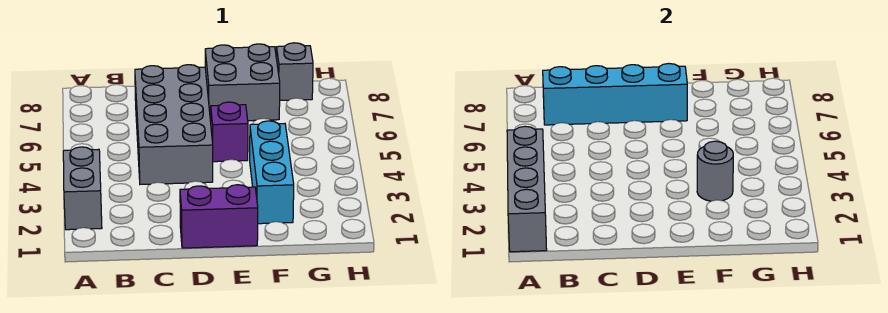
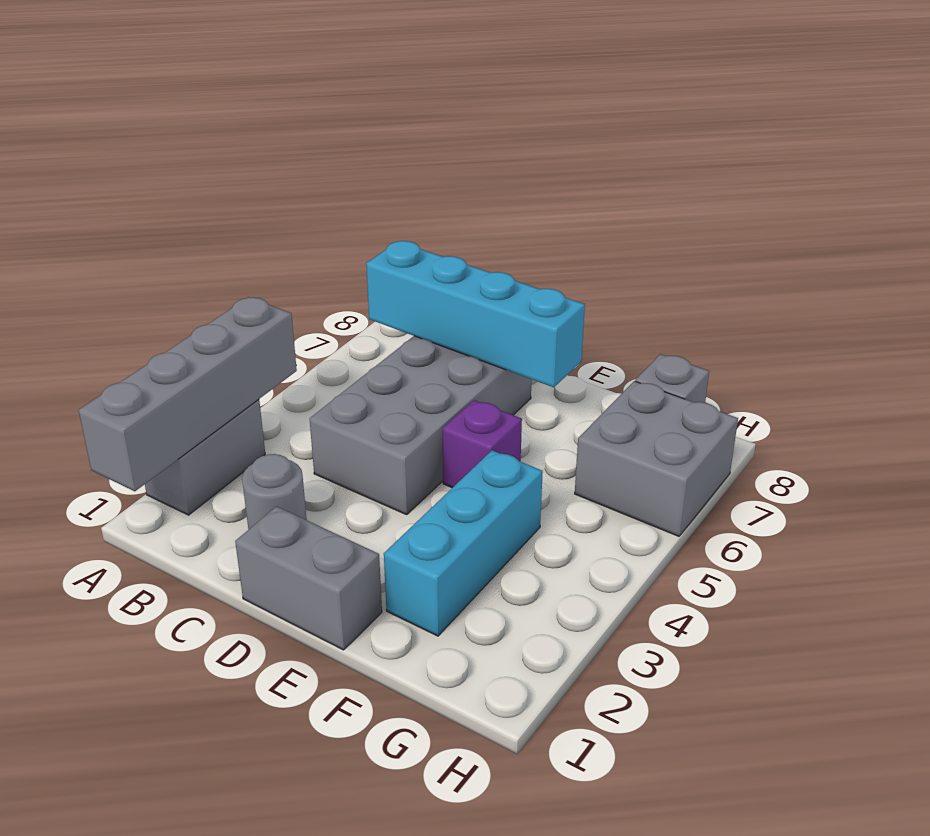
purple brick D1:E1 level 1 -> grey brick D1:E1 level 1
grey brick E7:F8 level 1 -> grey brick G6:H7 level 1
grey round brick F3 level 2 -> grey round brick C2 level 1

